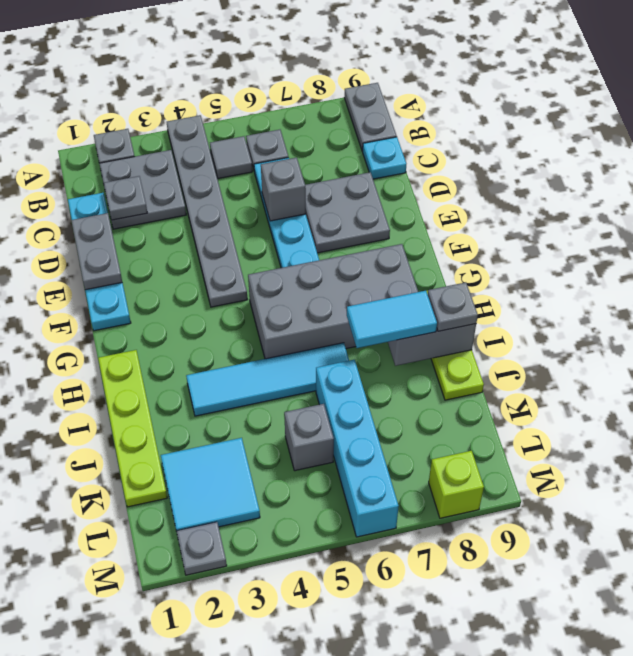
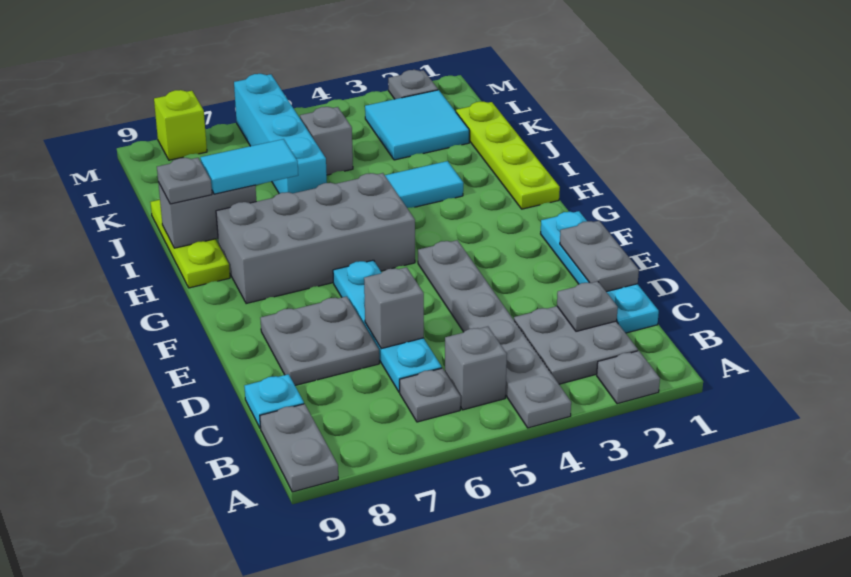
grey tile B5 level 1 -> grey brick B5 level 1

